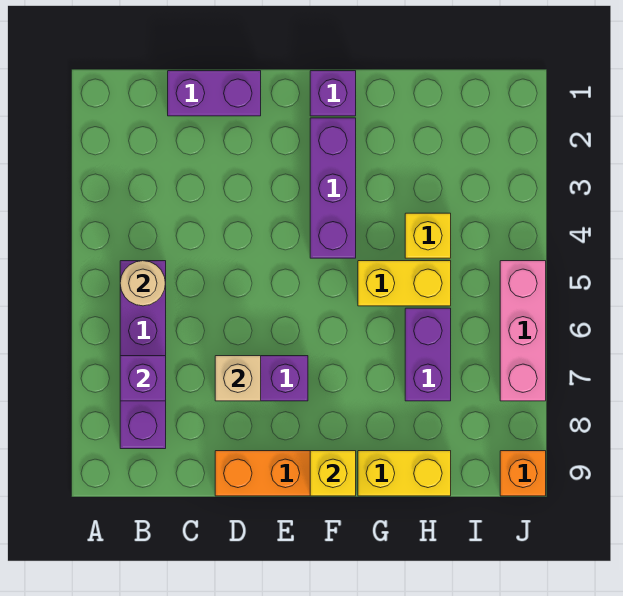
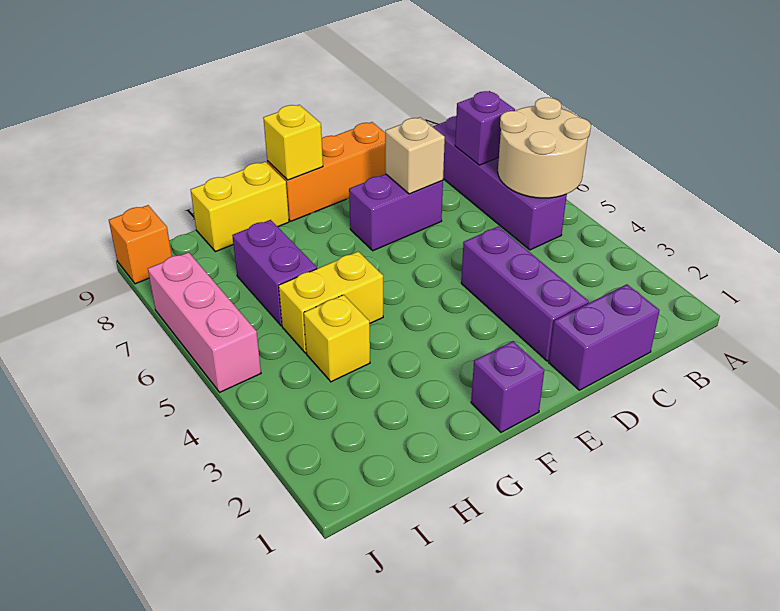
tan round brick B5 level 2 -> tan round brick A5:B6 level 2
purple brick F2:F4 level 1 -> purple brick D2:D4 level 1

